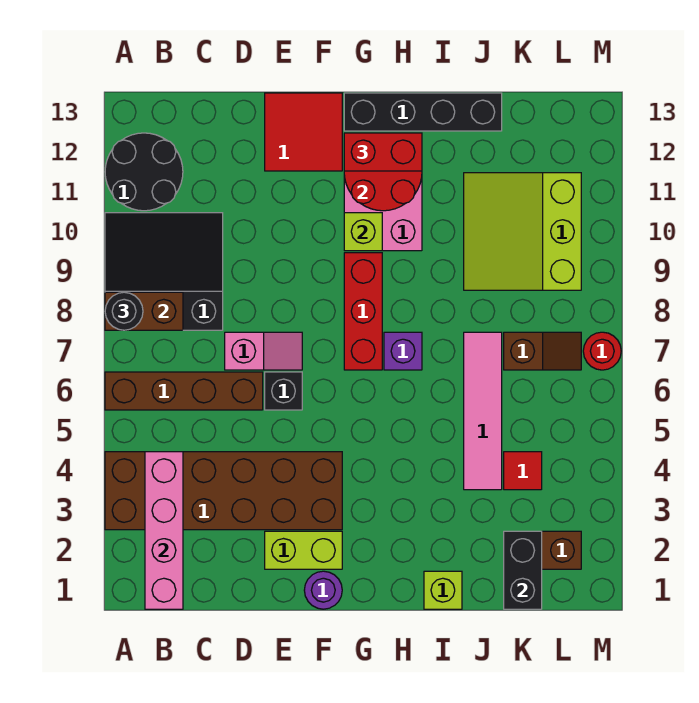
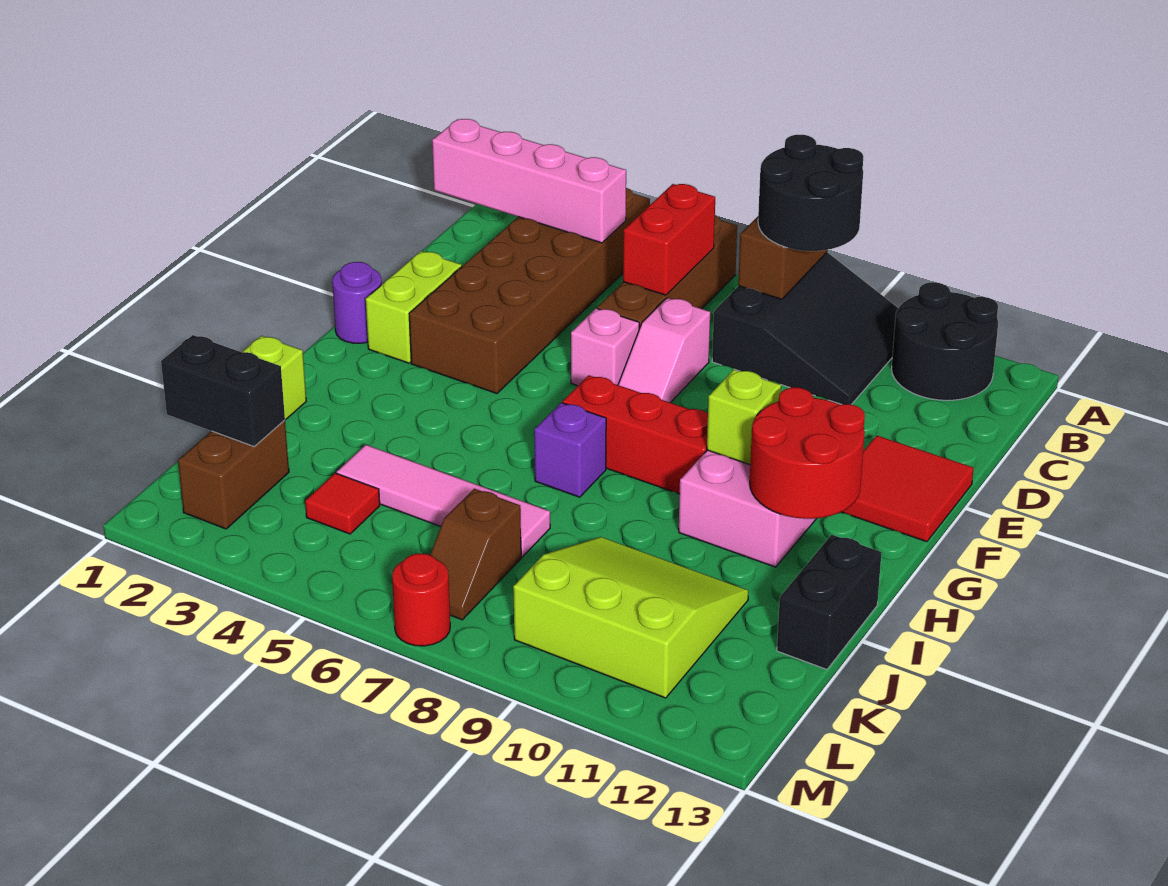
black round brick A8 level 3 -> black round brick A8:B9 level 3
black brick E6 level 1 -> pink brick E6 level 1
red brick G12:H12 level 3 -> red brick B6:C6 level 2
black brick G13:J13 level 1 -> black brick I13:J13 level 1

